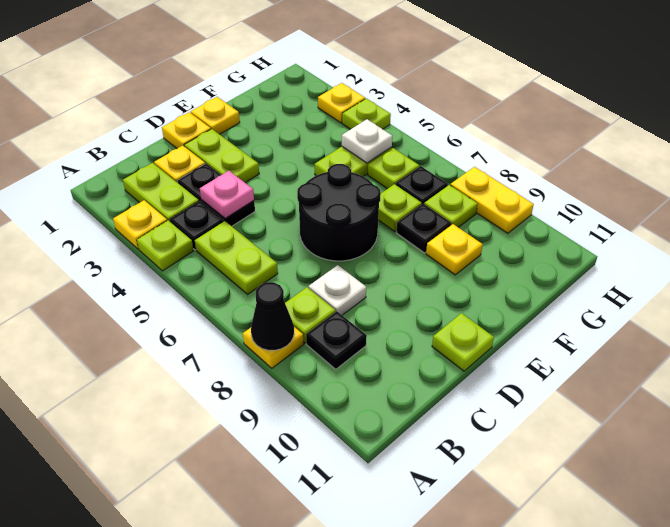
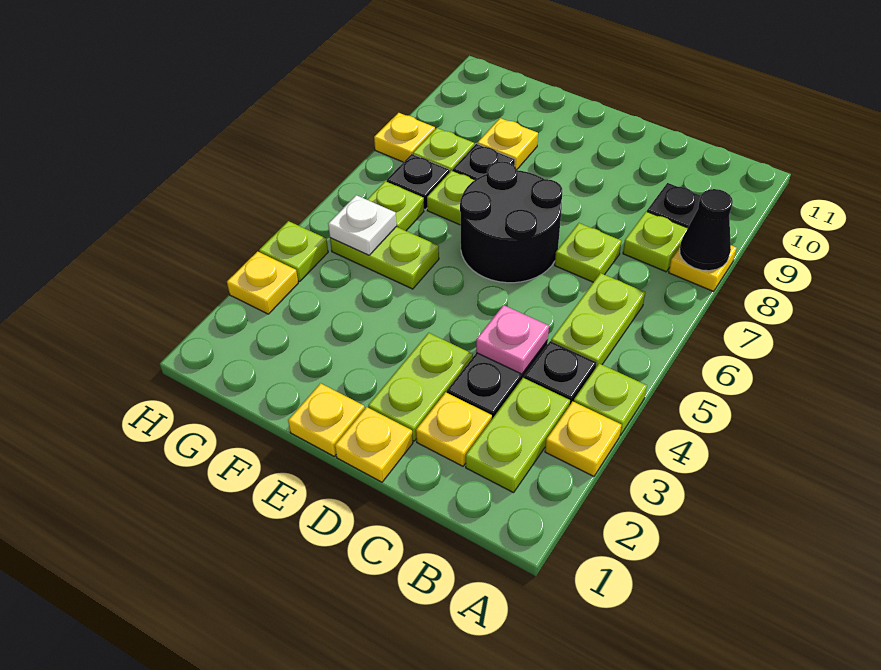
white plate C8 level 1 -> none
lime plate D11 level 1 -> lime plate C7 level 1
yellow plate H8:H9 level 1 -> yellow plate H8 level 1

